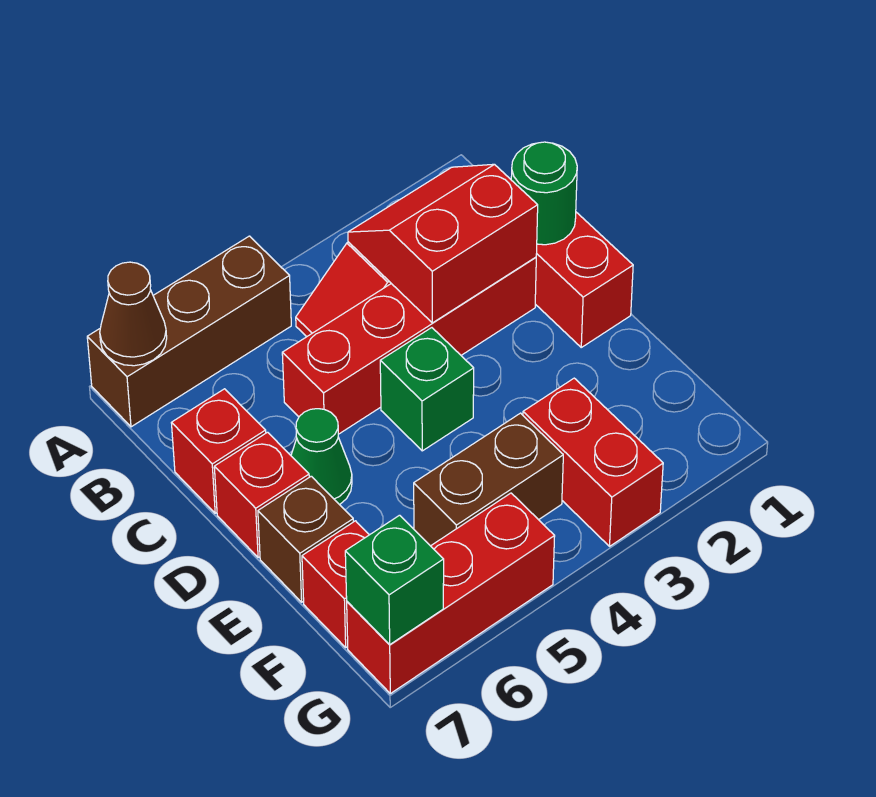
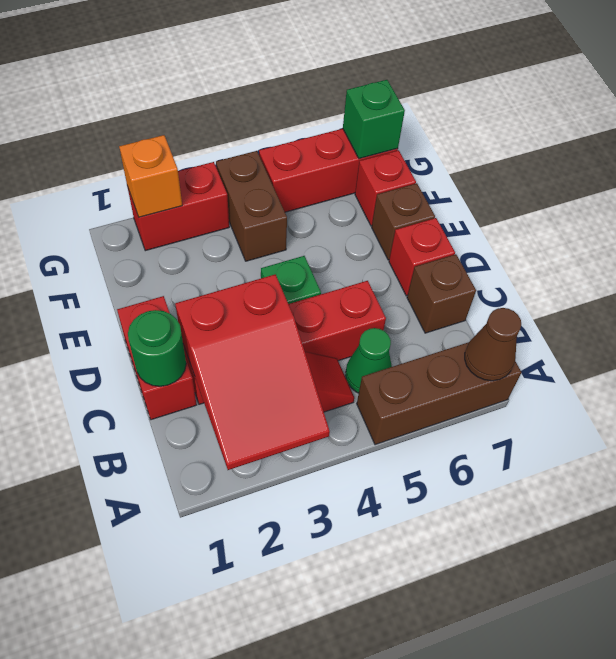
red slope B2:C3 level 2 top C -> red slope A2:C3 level 2 top C
red brick C7 level 1 -> brown brick C7 level 1
green cone D6 level 1 -> green cone B5 level 1
red brick F3:G3 level 1 -> red brick G2:G3 level 1
brown brick F4:F5 level 1 -> brown brick F4:G4 level 1
none -> orange brick G2 level 2

